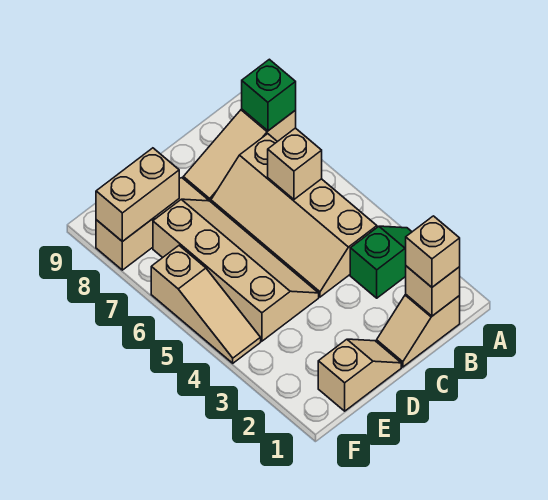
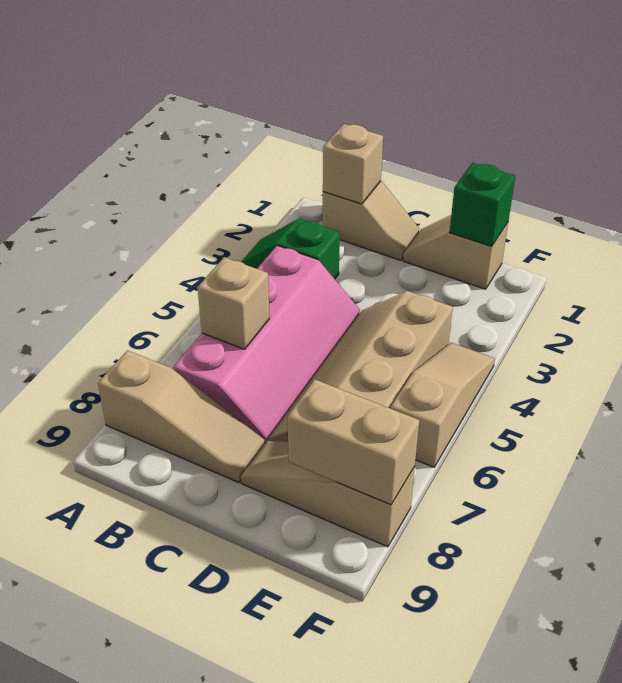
green brick A8 level 2 -> green brick E1 level 2
tan brick B1 level 3 -> none
tan slope B4:C7 level 1 top B -> pink slope B4:C7 level 1 top B

